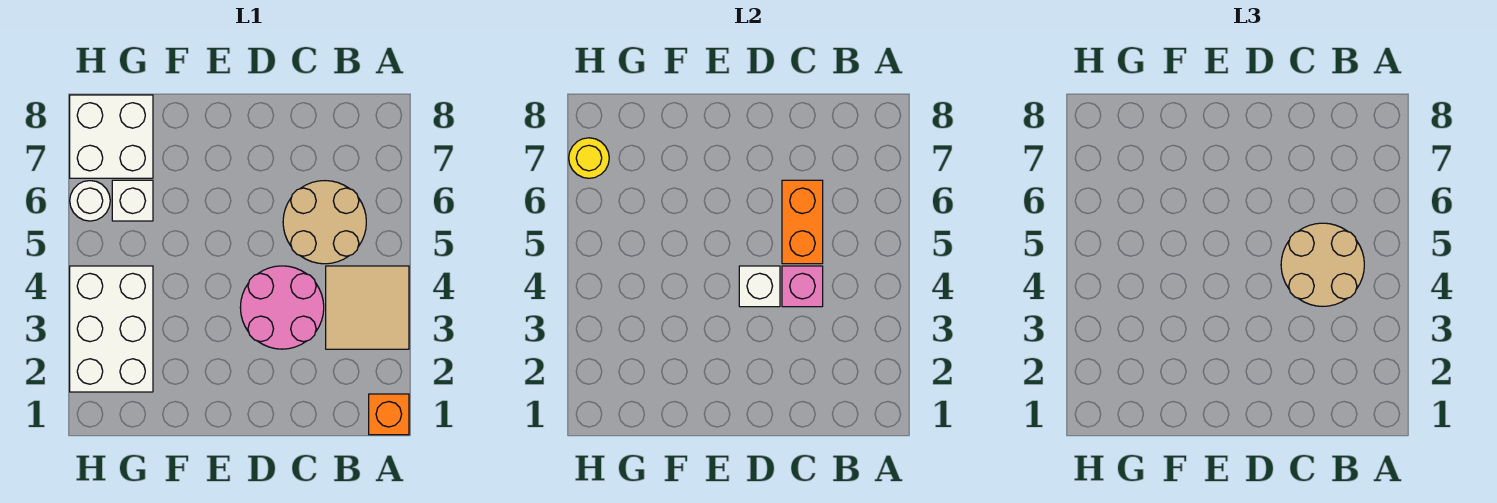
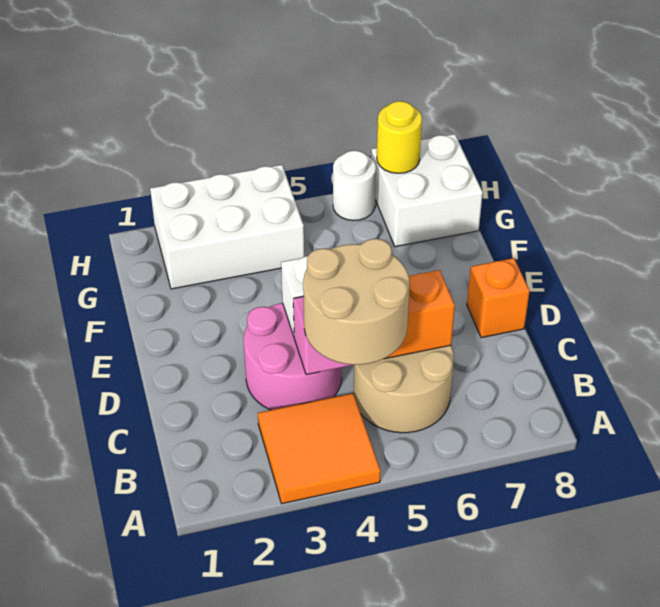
orange brick A1 level 1 -> orange brick D8 level 1
tan tile A3:B4 level 1 -> orange tile A3:B4 level 1
white brick G6 level 1 -> none

